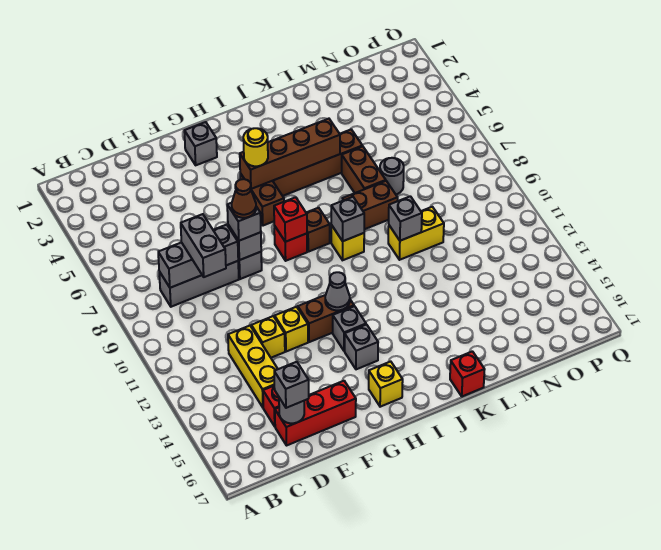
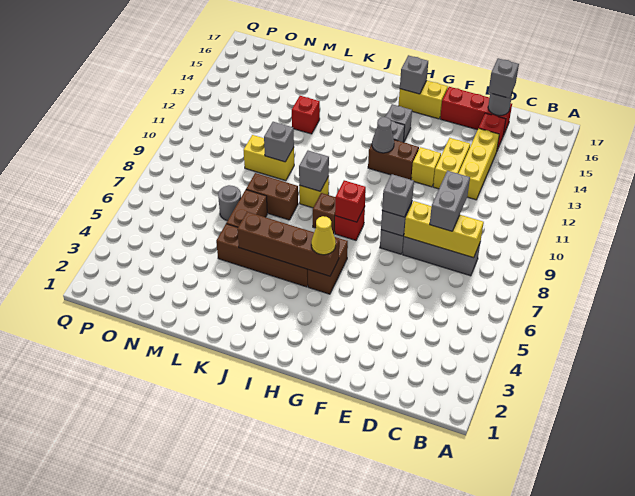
grey brick C8:E8 level 2 -> yellow brick C8:E8 level 2
yellow brick E12 level 1 -> yellow brick E12:E13 level 1
brown cone F8 level 4 -> none
grey brick G2 level 1 -> grey brick H16 level 2
yellow round brick H5 level 3 -> yellow cone H5 level 3
yellow brick H16 level 1 -> yellow brick G16:H16 level 1
red brick K17 level 1 -> red brick L13 level 1

